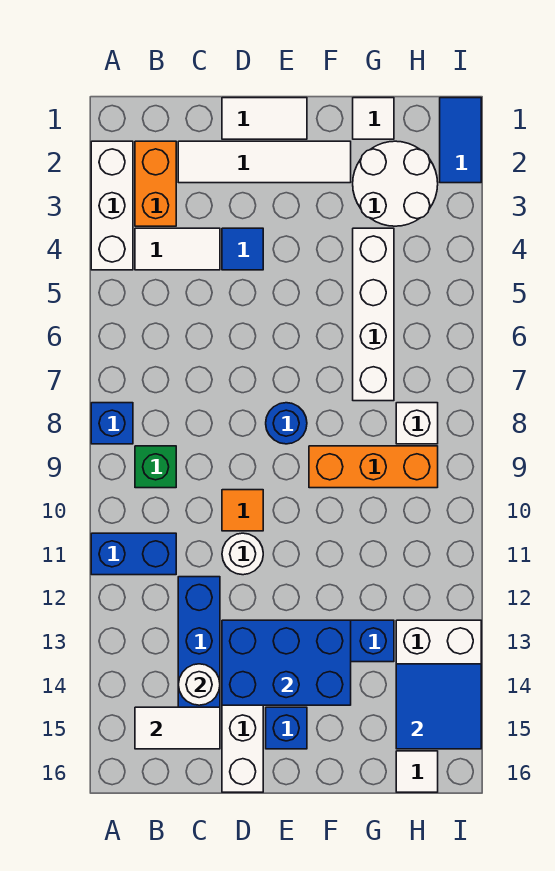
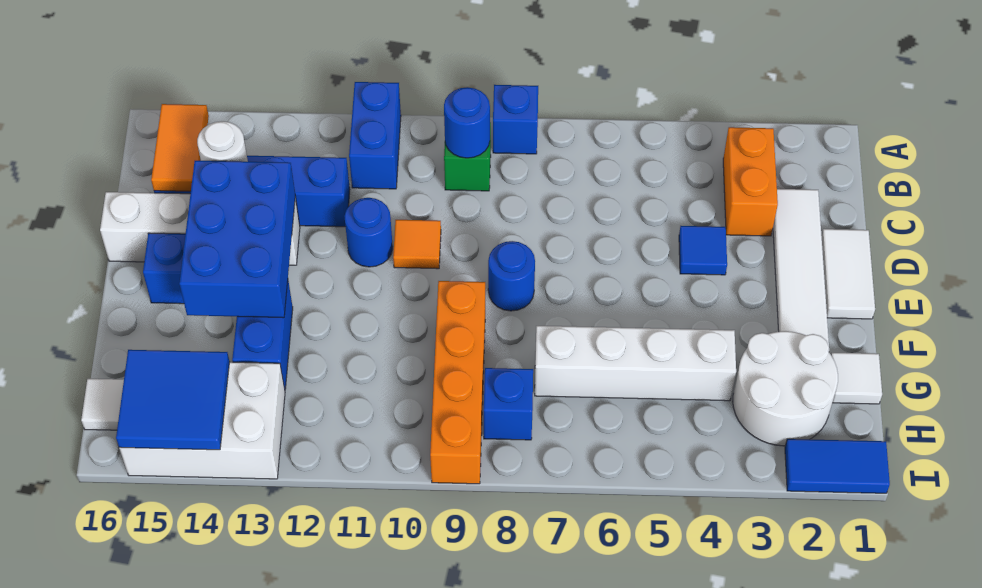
white brick A2:A4 level 1 -> none
orange brick B2:B3 level 1 -> orange brick B3:C3 level 1
white tile B4:C4 level 1 -> none
none -> blue round brick B9 level 2
white tile B15:C15 level 2 -> orange tile B15:C15 level 2
white round brick D11 level 1 -> blue round brick D11 level 1
orange brick F9:H9 level 1 -> orange brick F9:I9 level 1
white brick H8 level 1 -> blue brick H8 level 1

